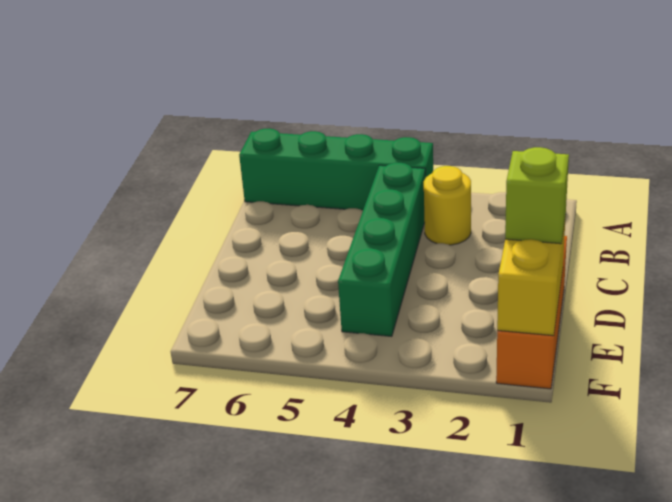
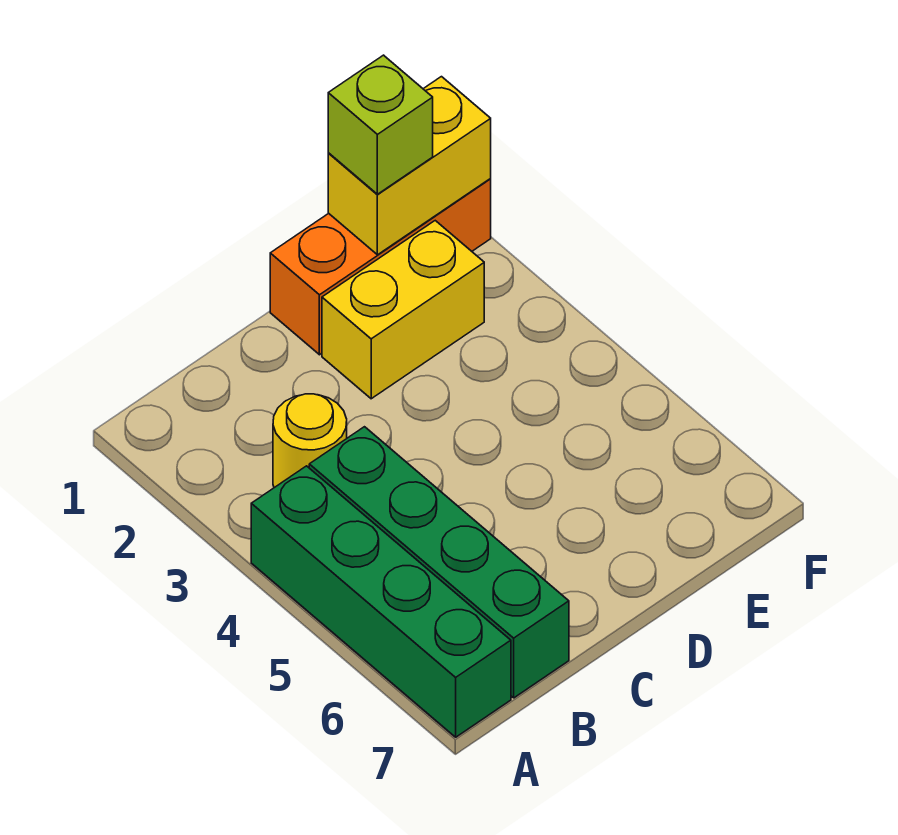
green brick B4:E4 level 1 -> green brick B4:B7 level 1
none -> yellow brick D2:E2 level 1

